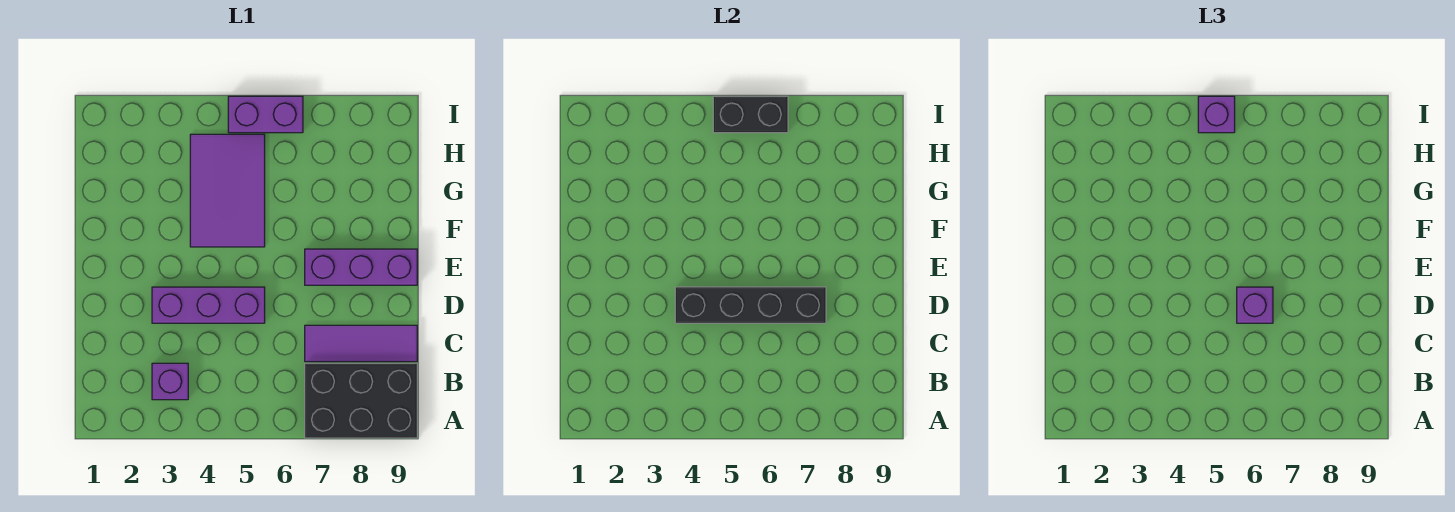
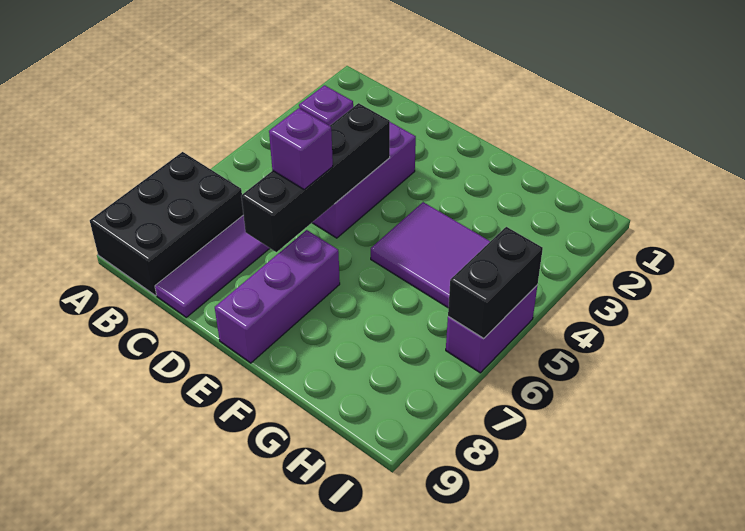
purple brick I5 level 3 -> none

